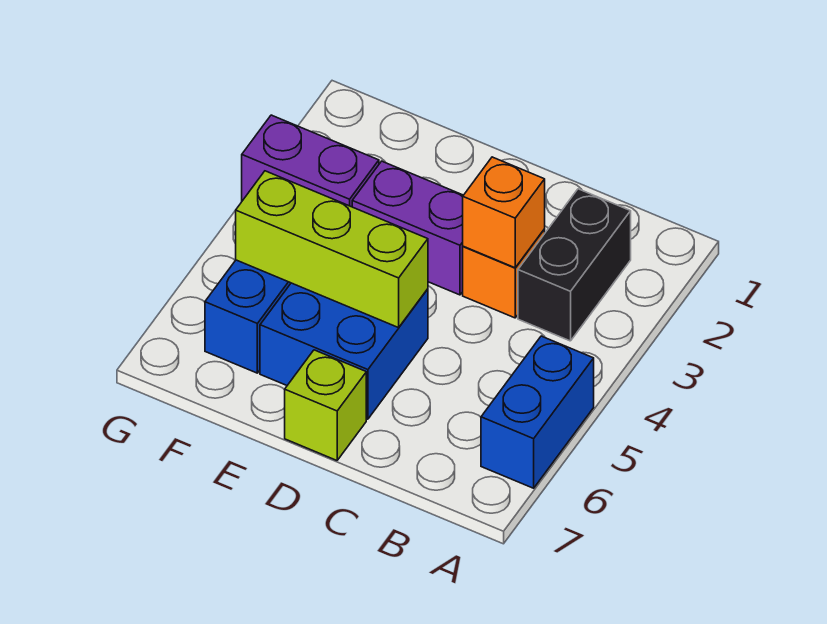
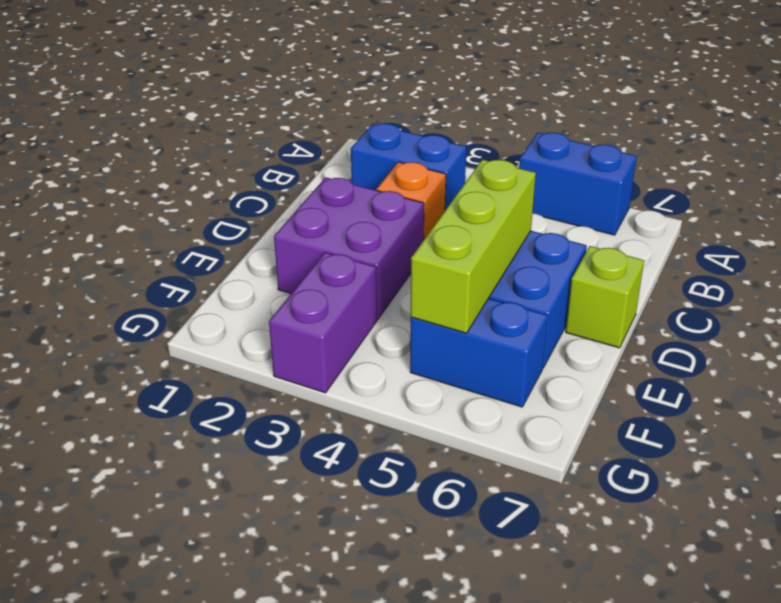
black brick B2:B3 level 1 -> blue brick B2:B3 level 1
orange brick C3 level 2 -> none
purple brick D3:E3 level 1 -> purple brick D2:E3 level 1

